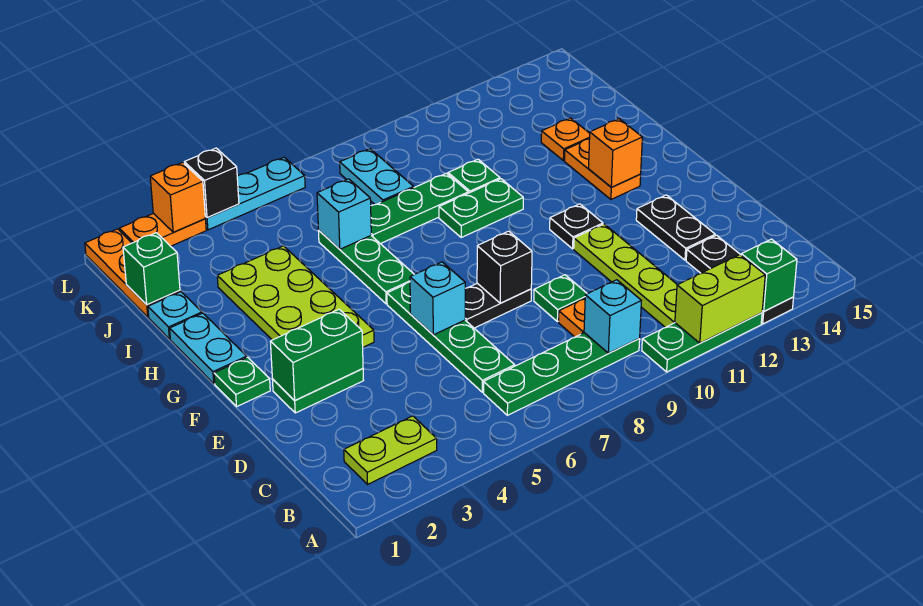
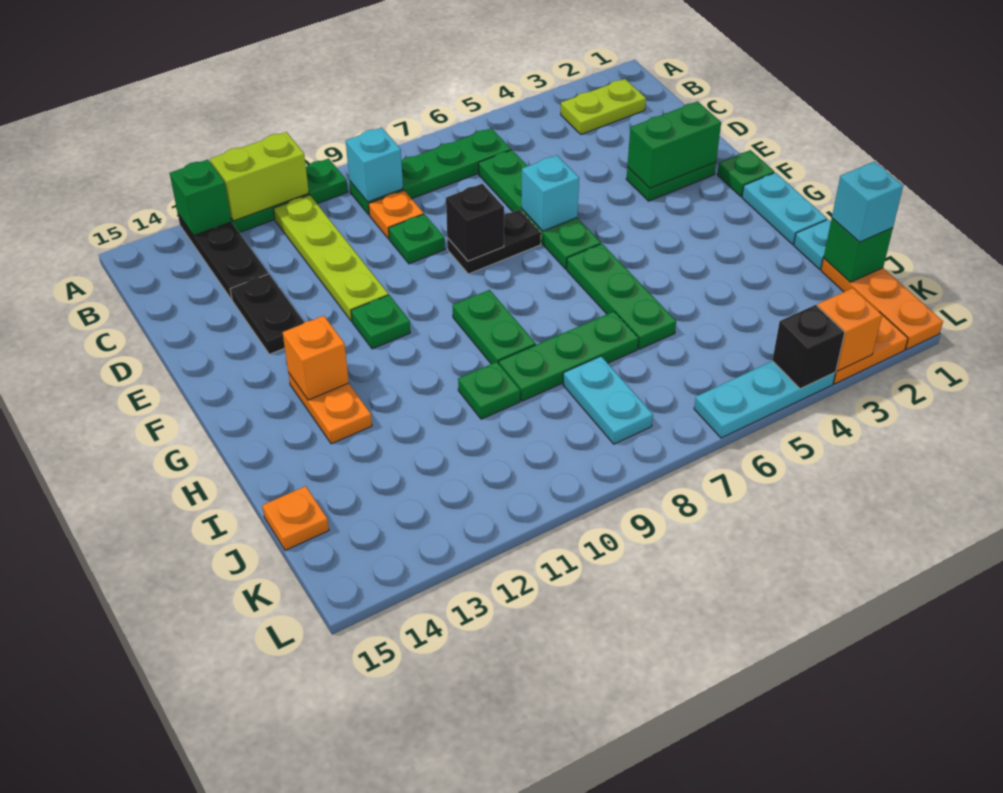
lime plate F3:I4 level 1 -> none
black plate F11 level 1 -> green plate F11 level 1
green plate H9:H10 level 1 -> green plate G9:H9 level 1
cyan brick I6 level 2 -> cyan brick J1 level 3
orange plate I13 level 1 -> orange plate J15 level 1

